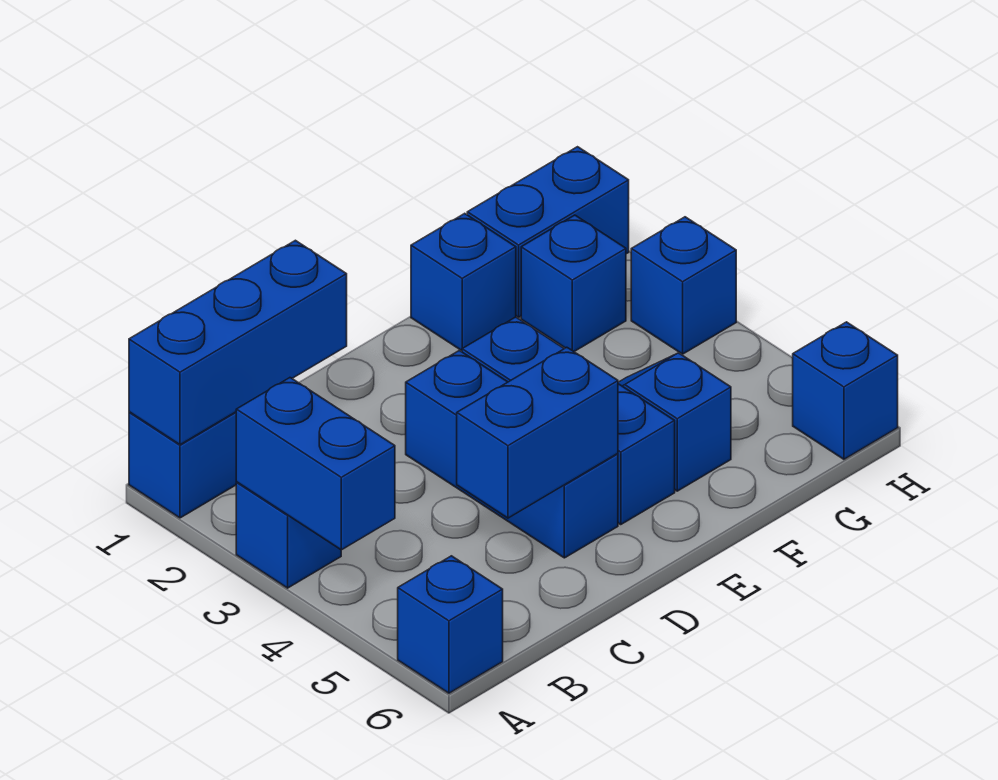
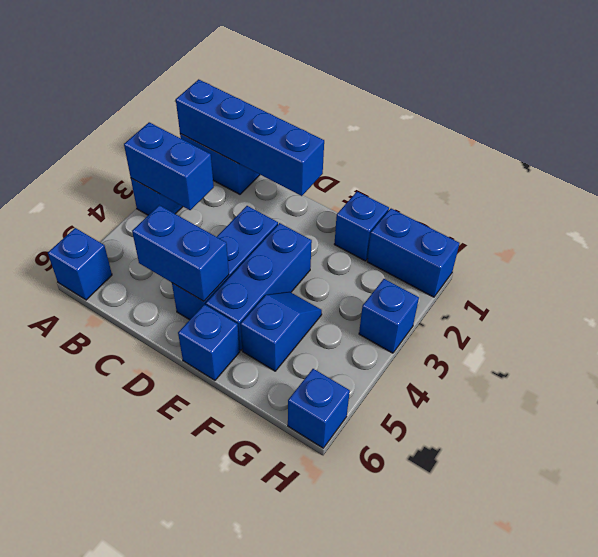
blue brick A1:C1 level 2 -> blue brick A1:D1 level 2
blue brick A3:A4 level 2 -> blue brick A3:B3 level 2
blue brick G2 level 1 -> blue brick E6 level 1

